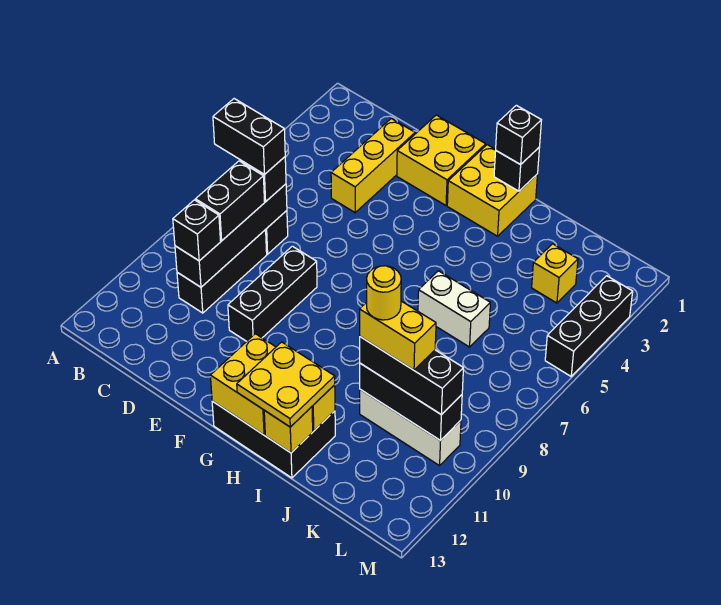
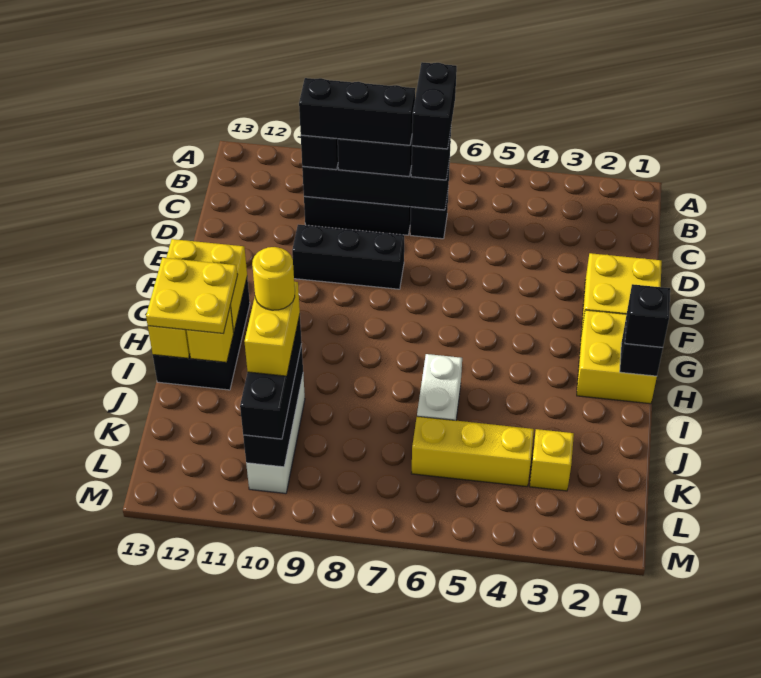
yellow brick D2:D4 level 1 -> yellow brick K4:K6 level 1
black brick M3:M5 level 1 -> black brick C8:C10 level 4

